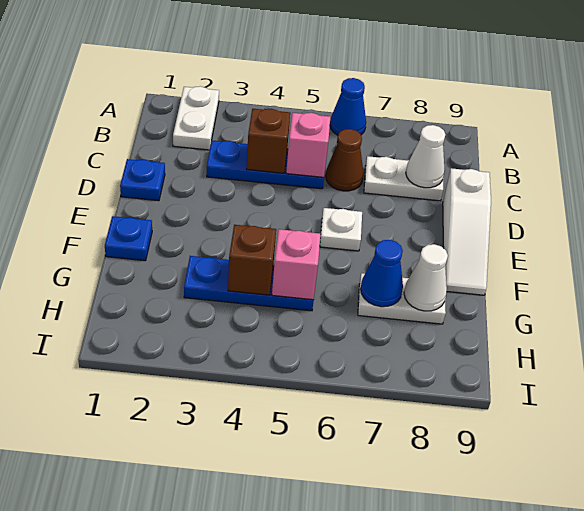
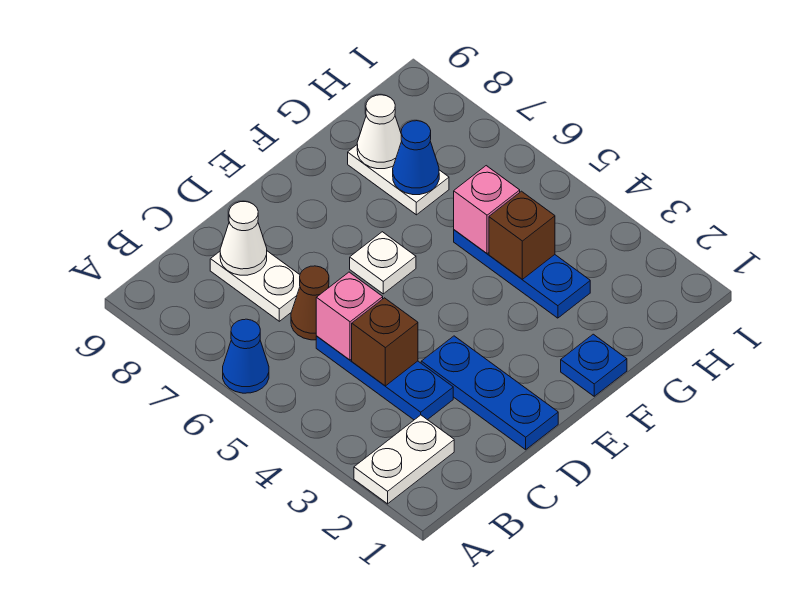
blue plate D1 level 1 -> blue plate D1:D3 level 1
white slope D9:F9 level 1 top D -> none

